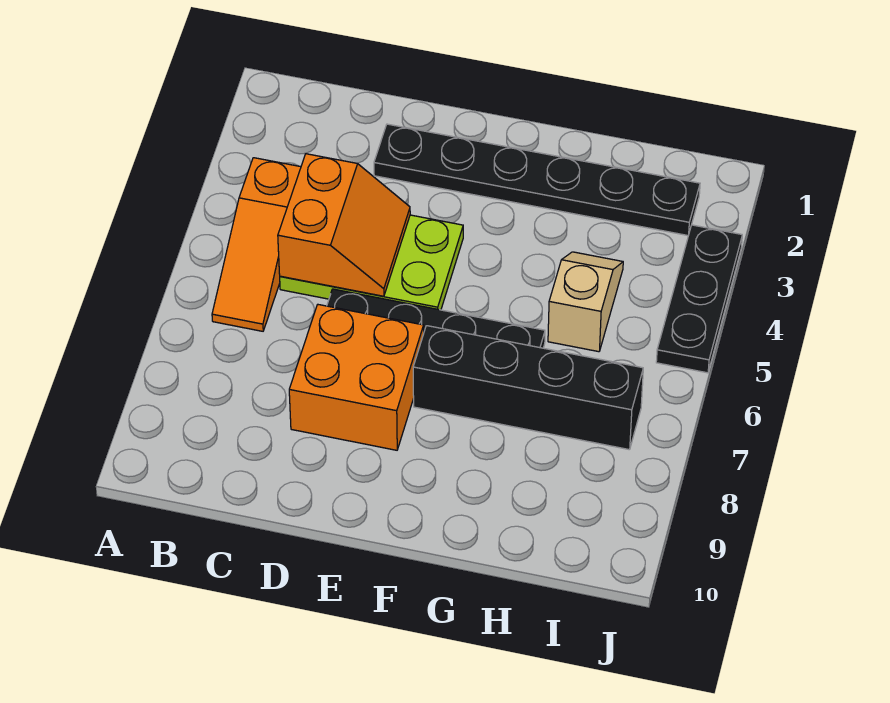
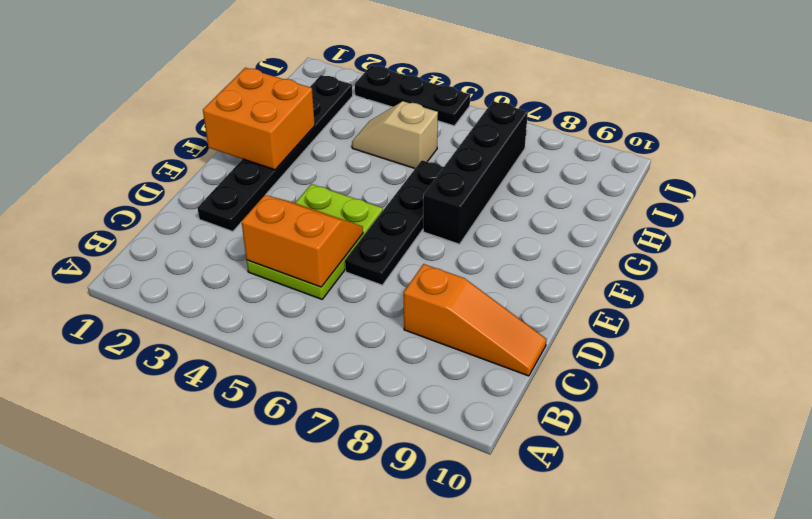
orange slope B4:B6 level 1 top 4 -> orange slope C8:C10 level 1 top 8
orange brick D7:E8 level 1 -> orange brick F1:G2 level 2

